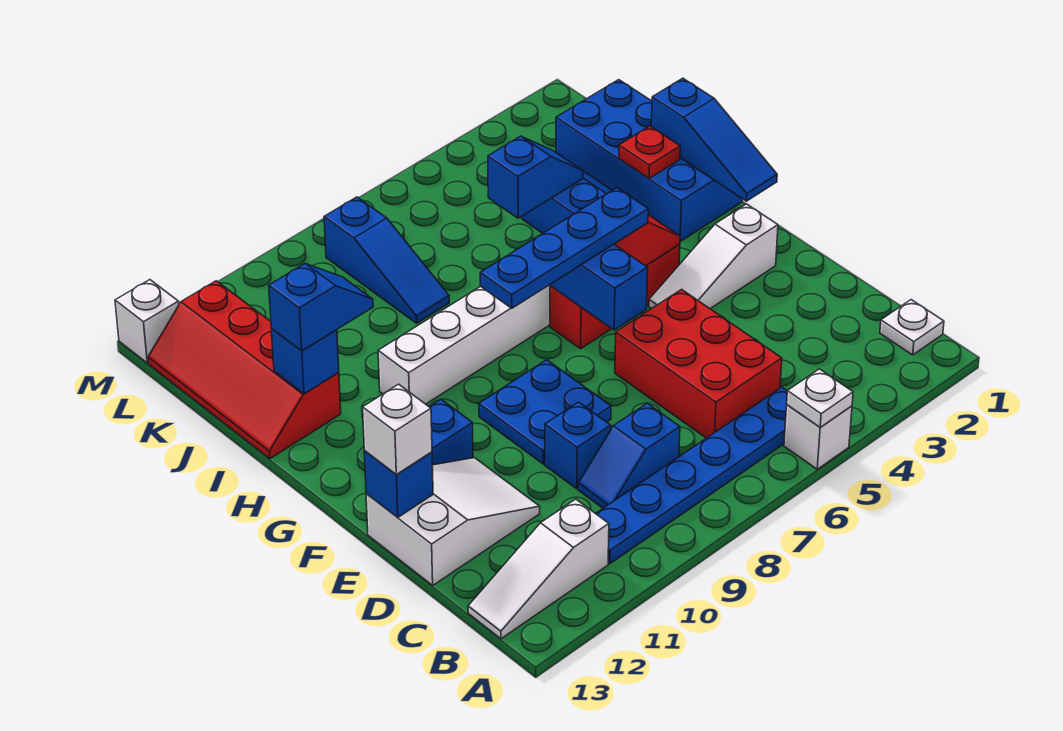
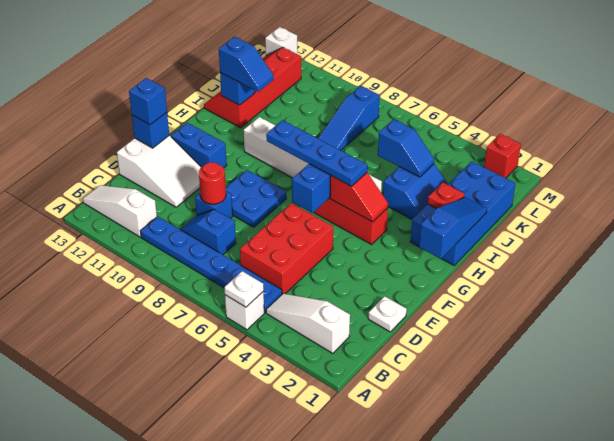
white plate B1 level 1 -> white plate D1 level 1
none -> red round brick D9 level 2
white brick E13 level 3 -> blue brick E13 level 3
white slope F2:F4 level 1 top 2 -> white slope B2:B4 level 1 top 2
blue slope G1:I1 level 2 top I -> blue slope G1:I1 level 2 top G
none -> red brick M2 level 1

